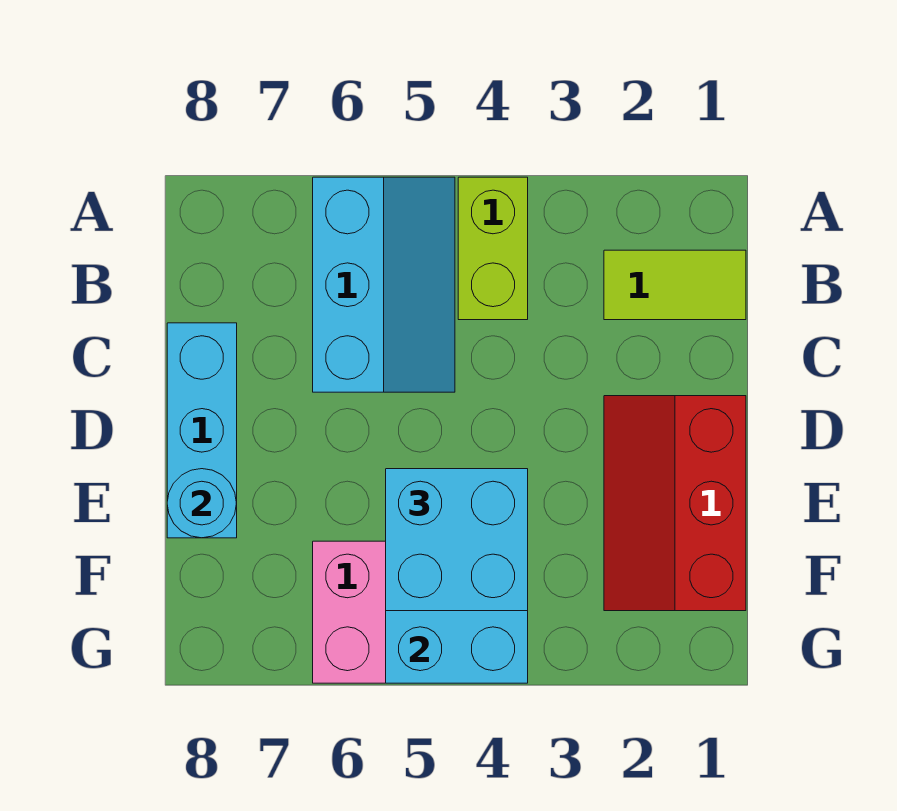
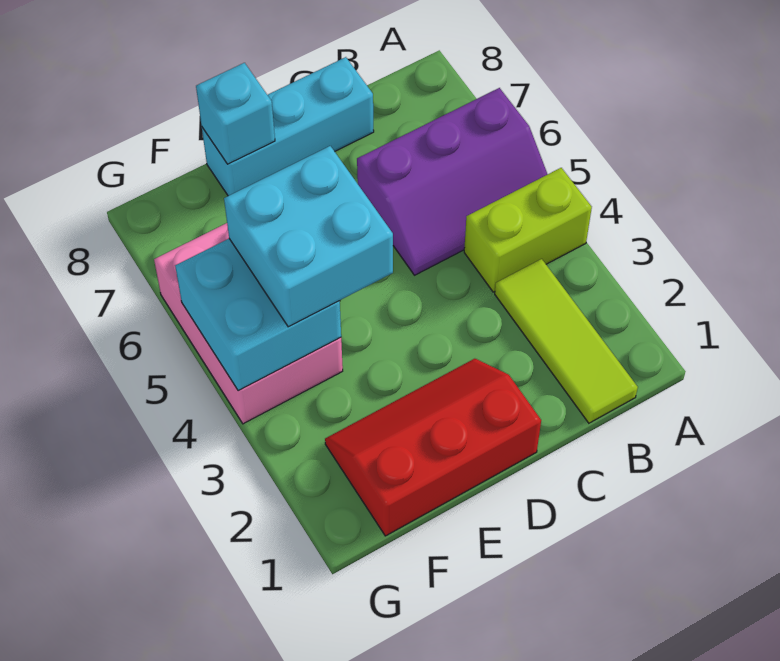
cyan slope A5:C6 level 1 top 6 -> purple slope A5:C6 level 1 top 6
lime tile B1:B2 level 1 -> lime tile B1:B3 level 1
cyan round brick E8 level 2 -> cyan brick E8 level 2

